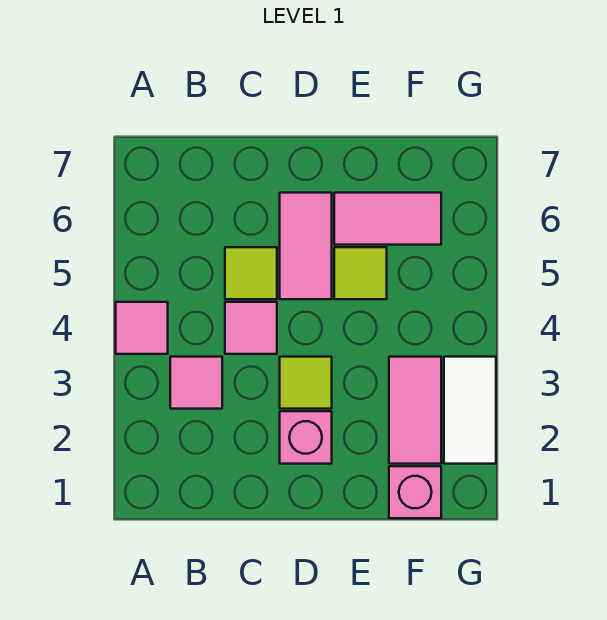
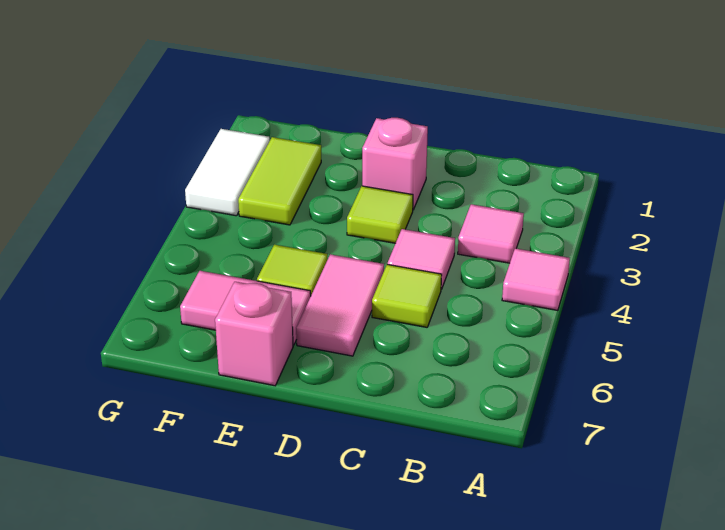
pink brick F1 level 1 -> pink brick E7 level 1
pink tile F2:F3 level 1 -> lime tile F2:F3 level 1

